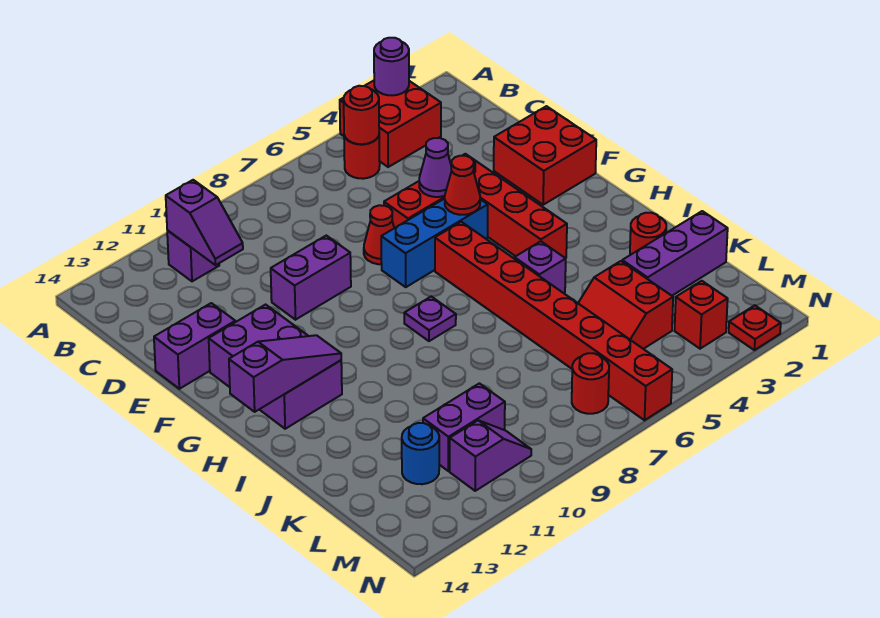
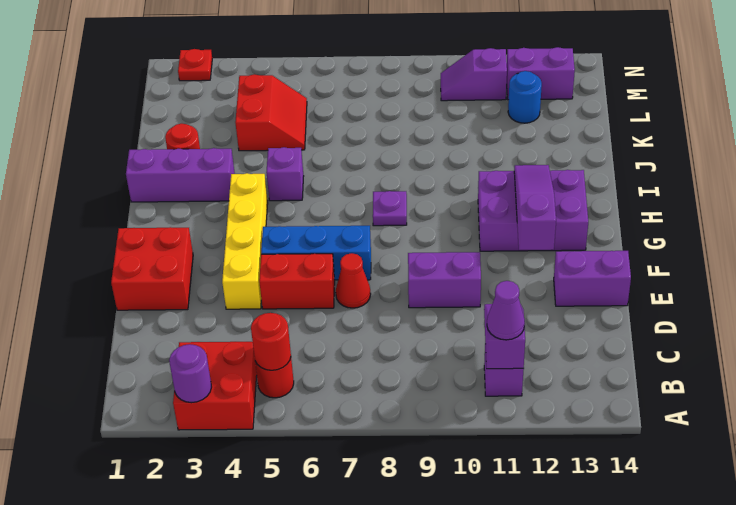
red brick E4:H4 level 1 -> yellow brick E4:H4 level 1
purple cone E5 level 2 -> purple cone B11 level 3
red cone F5 level 2 -> none
purple brick F12:H13 level 1 -> purple brick G11:H13 level 1
red brick G6:N6 level 1 -> none
purple slope H12:H14 level 2 top 14 -> purple slope F12:H12 level 2 top F
purple brick K1:K3 level 1 -> purple brick I1:I3 level 1
purple brick L10:L11 level 1 -> purple brick M12:M13 level 1
red brick M3 level 1 -> none
red round brick M7 level 1 -> none

